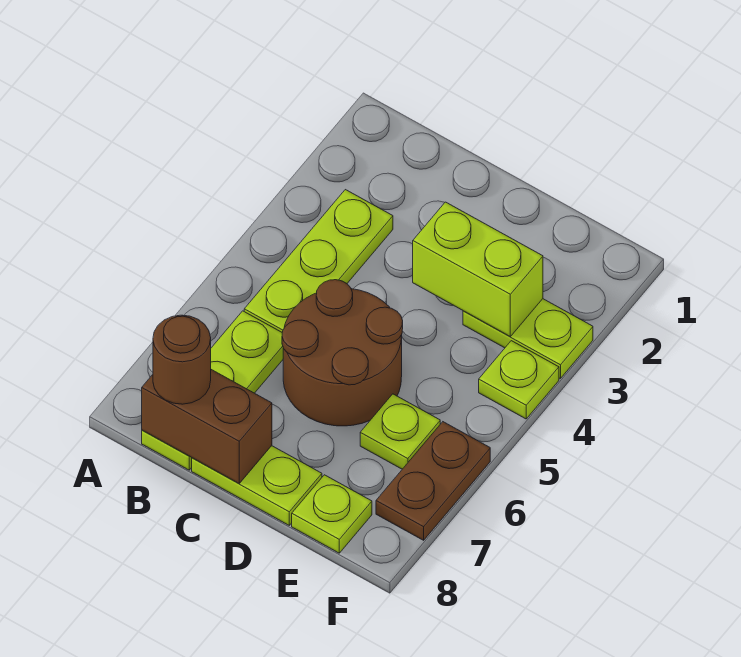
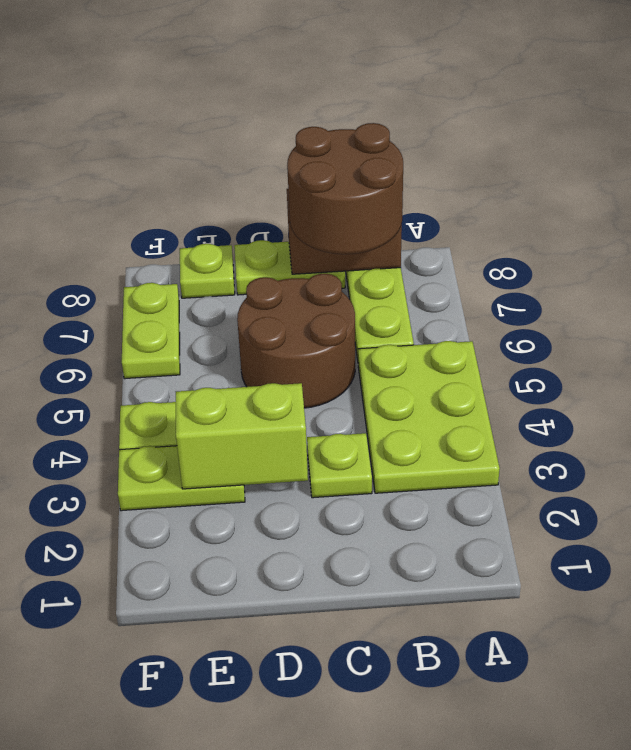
lime plate B3:B5 level 1 -> lime plate A3:B5 level 1
brown round brick B8 level 3 -> brown round brick B7:C8 level 3
lime plate E6 level 1 -> lime plate C3 level 1
brown plate F6:F7 level 1 -> lime plate F6:F7 level 1

